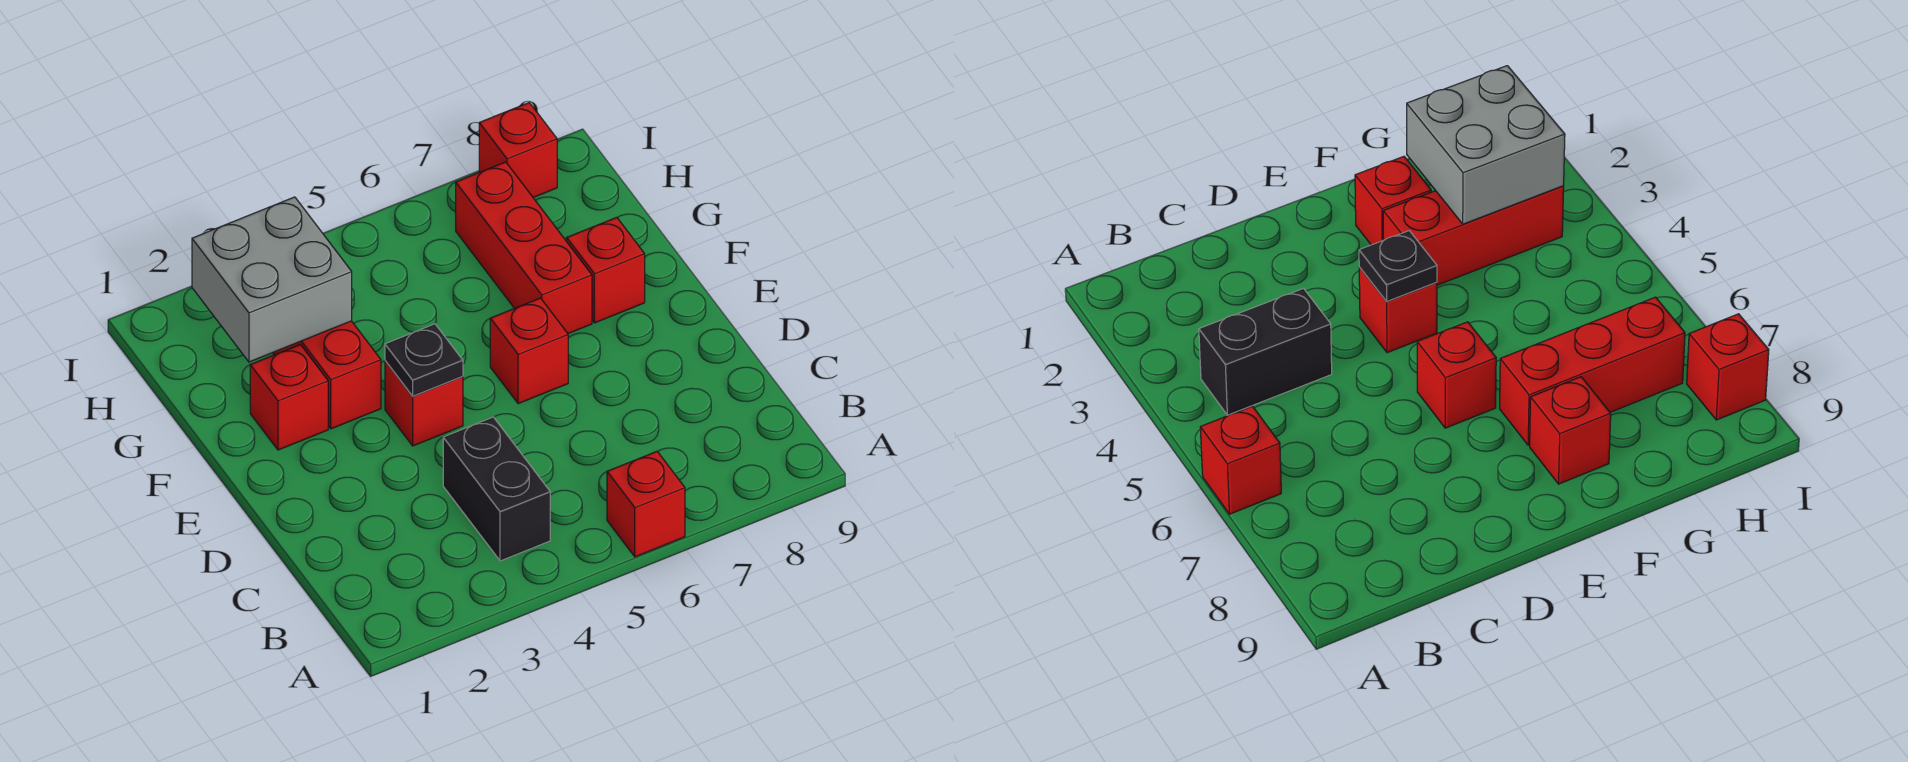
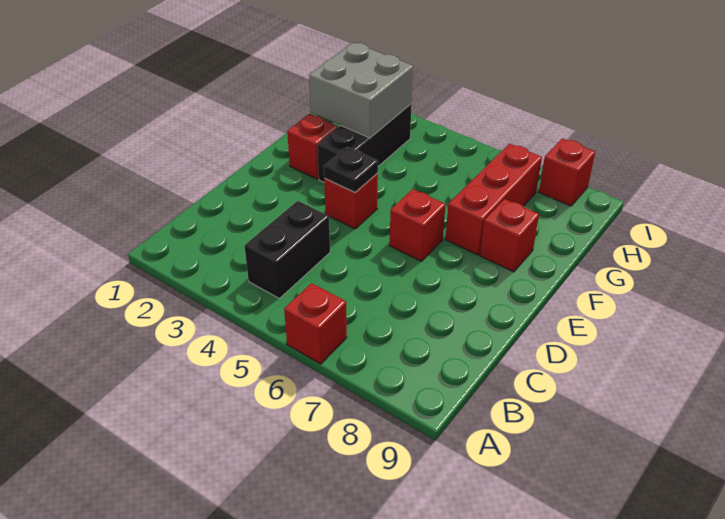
red brick F3:H3 level 1 -> black brick F3:H3 level 1

